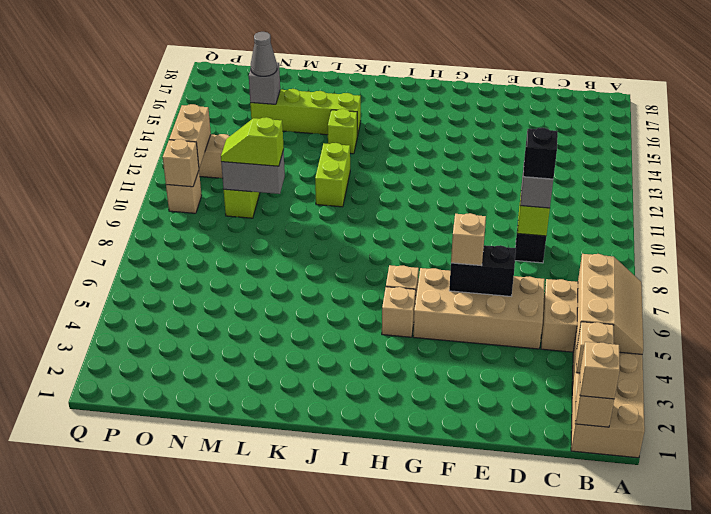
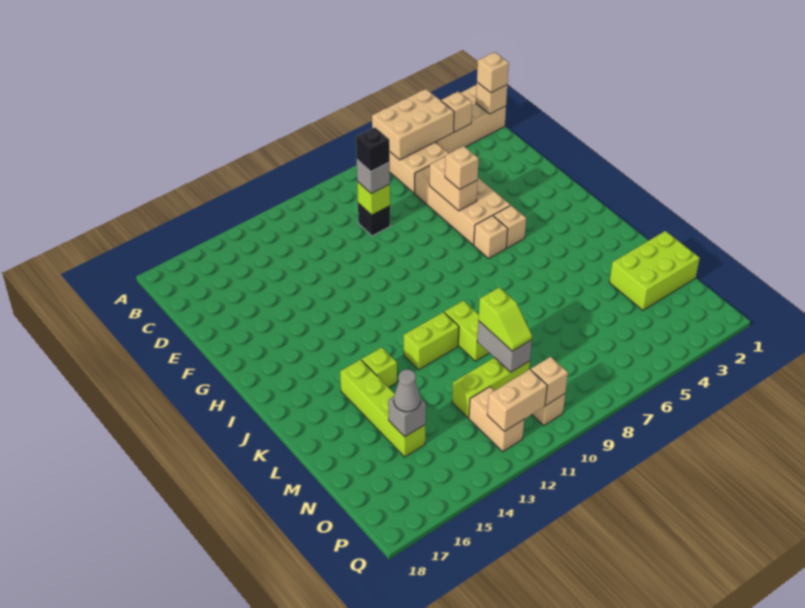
tan slope A4:B6 level 2 top B -> tan brick A4:B6 level 2
black brick E6:F6 level 2 -> tan brick E6:F6 level 2
none -> lime brick K10:L10 level 1
none -> lime brick M1:N3 level 1

